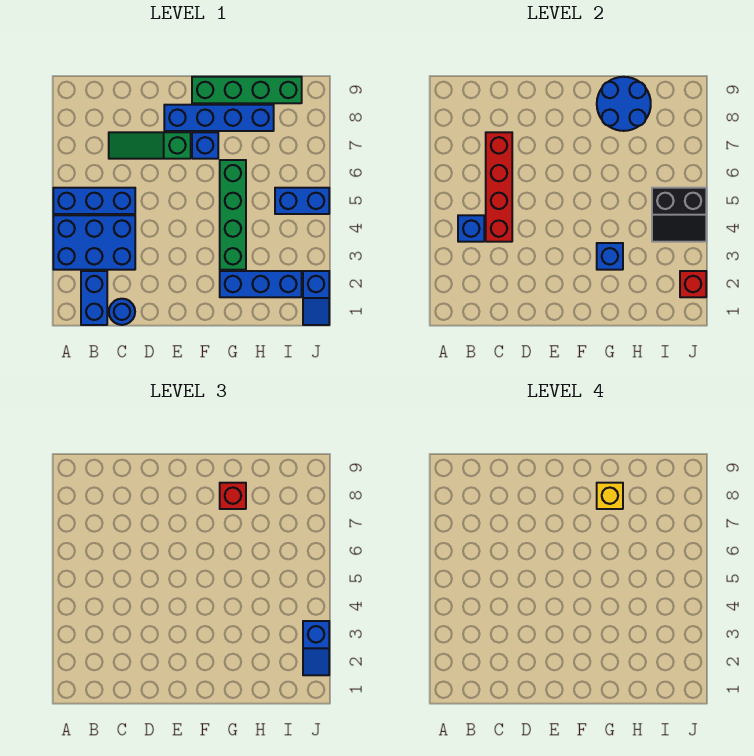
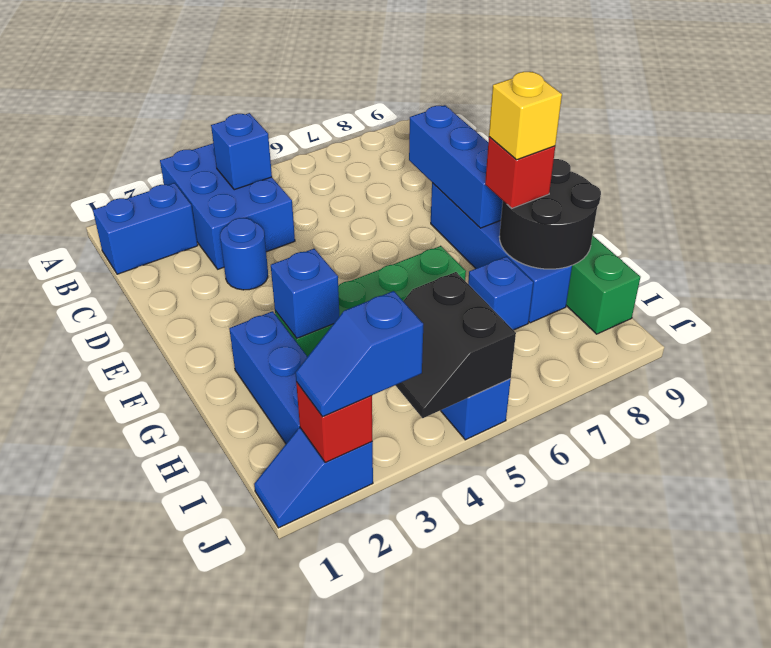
blue brick A5:C5 level 1 -> blue brick D8:F8 level 2
blue round brick C1 level 1 -> blue round brick D3 level 1
red brick C4:C7 level 2 -> none
green slope C7:E7 level 1 top E -> none
blue brick F7 level 1 -> blue brick H7 level 1
blue round brick G8:H9 level 2 -> black round brick G8:H9 level 2

